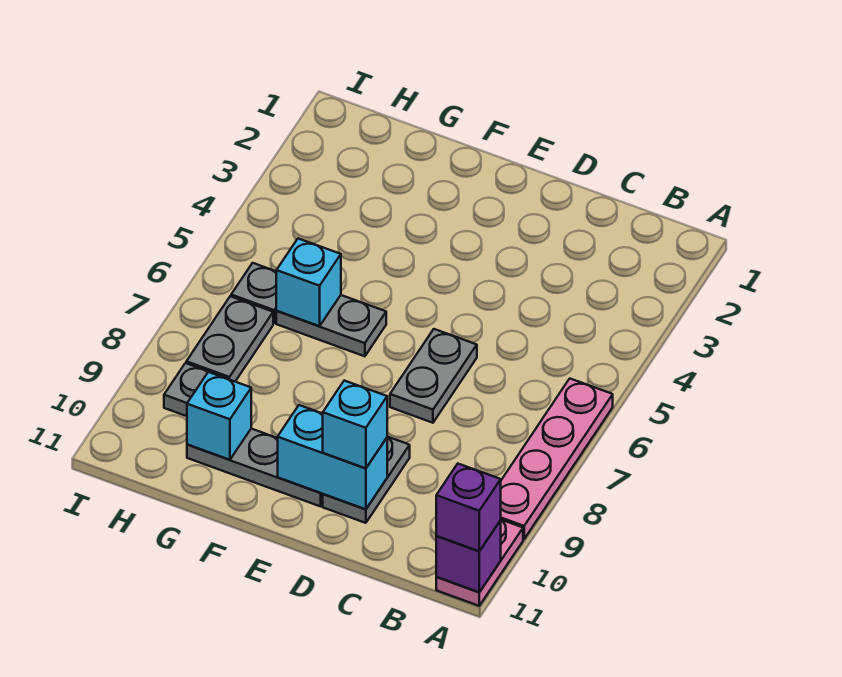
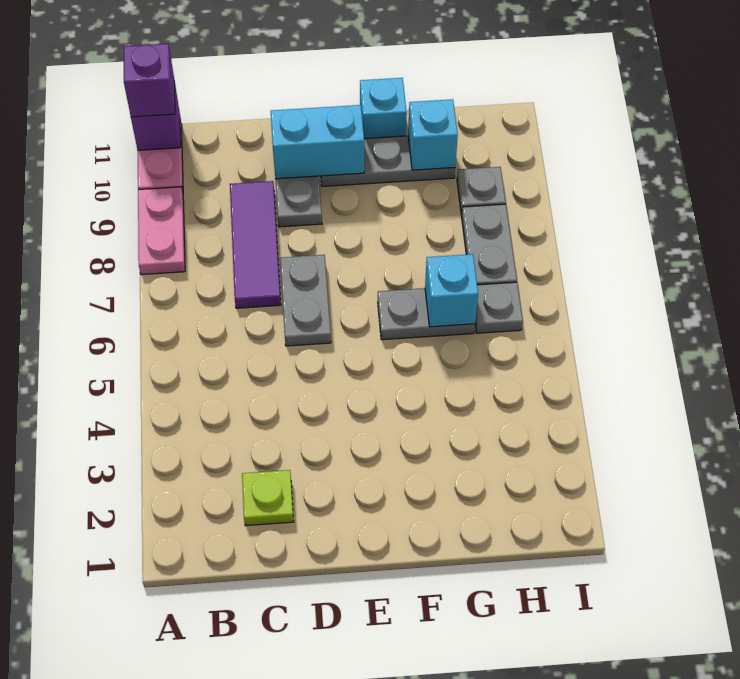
pink plate A6:A9 level 1 -> pink plate A8:A9 level 1
none -> lime plate C2 level 1
none -> purple tile C7:C9 level 1
cyan brick D10 level 3 -> cyan brick F11 level 1

